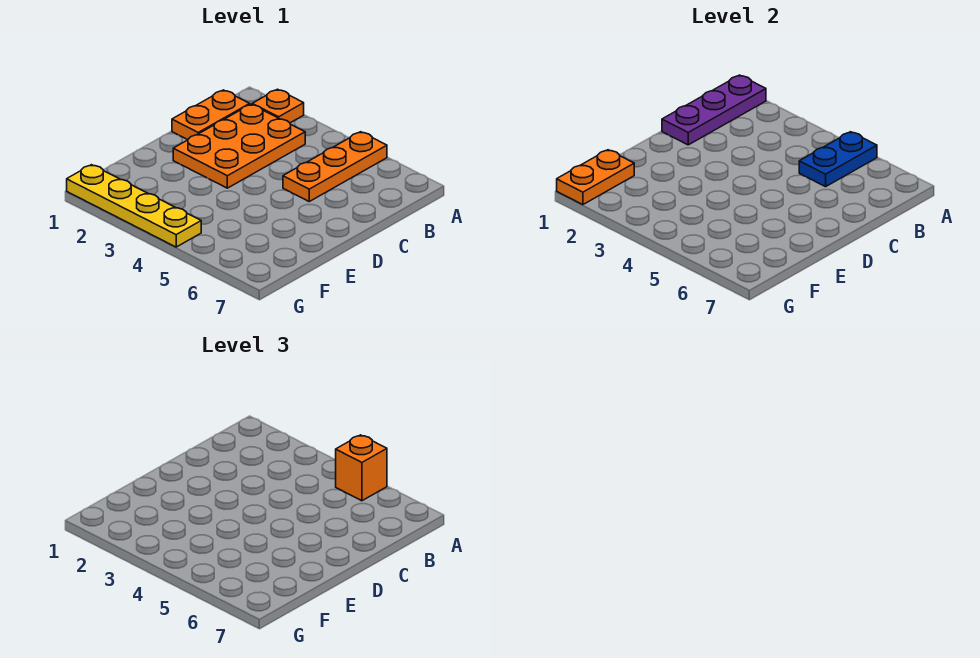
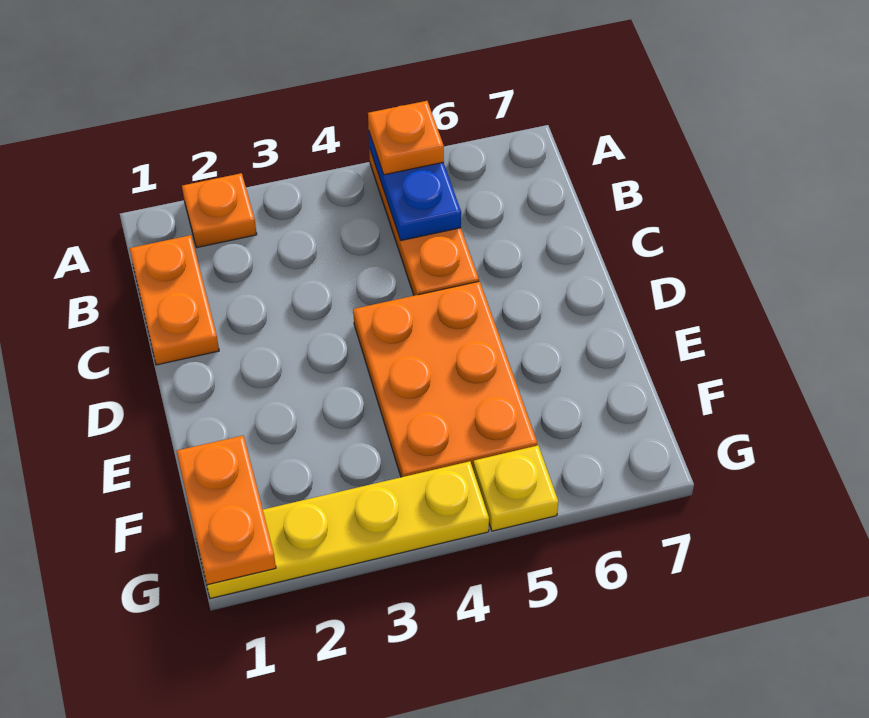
purple plate A1:C1 level 2 -> none
orange brick A5 level 3 -> orange plate A5 level 3
orange plate B2:D3 level 1 -> orange plate D4:F5 level 1
none -> yellow plate G5 level 1

